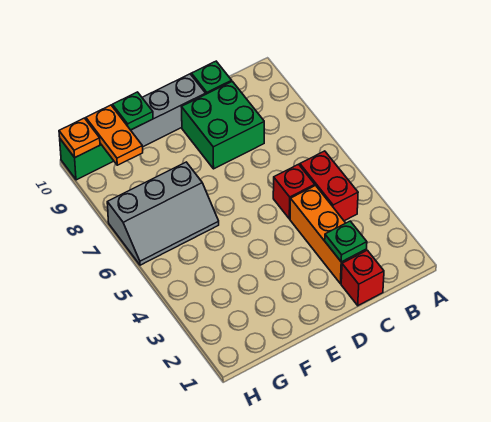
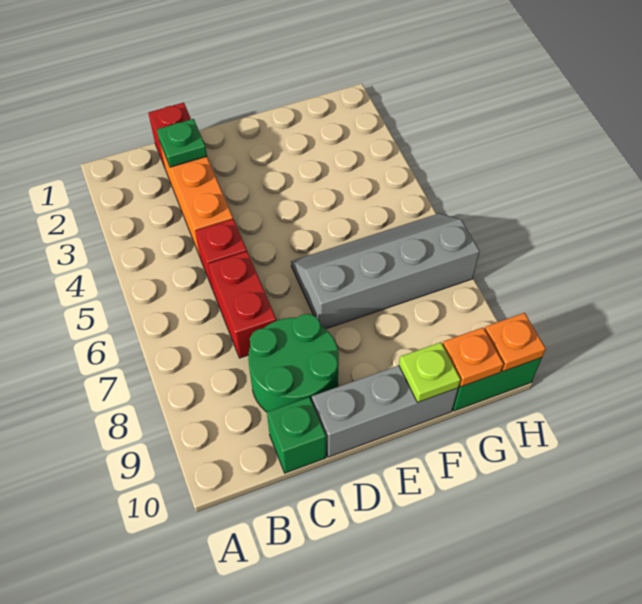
red brick B4:B5 level 1 -> red brick C6:C7 level 1
green brick C8:D9 level 1 -> green round brick C8:D9 level 1
grey slope F6:H7 level 1 top 7 -> grey slope E6:H7 level 1 top 7
green plate F10 level 2 -> lime plate F10 level 2
orange plate G9:G10 level 2 -> orange plate G10 level 2

